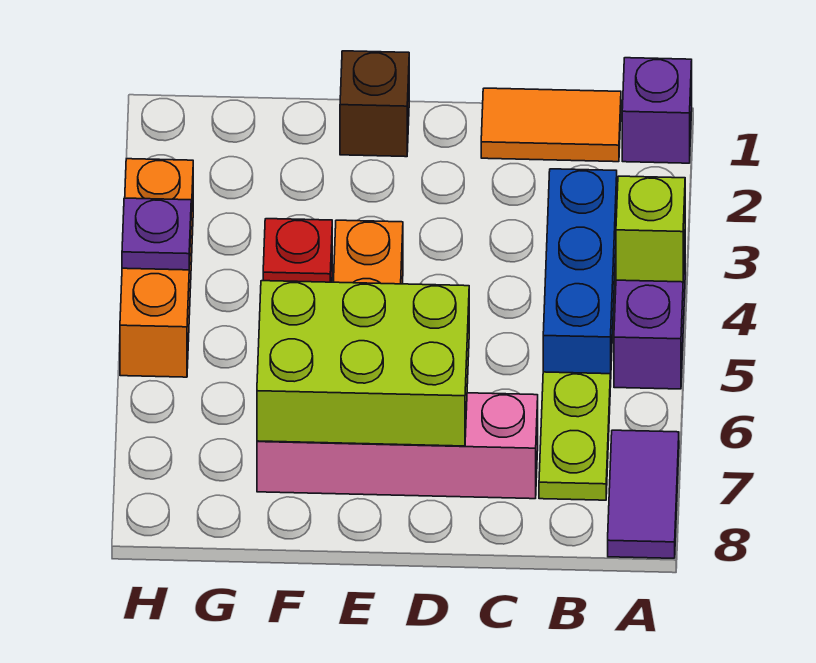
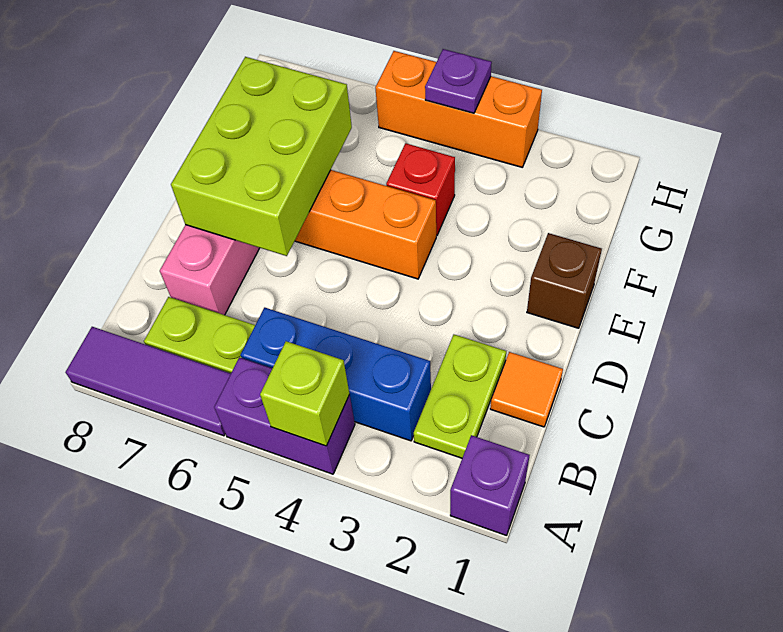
purple tile A7:A8 level 1 -> purple tile A6:A8 level 1
orange tile B1:C1 level 1 -> orange tile C1 level 1
none -> lime plate B2:C2 level 1

